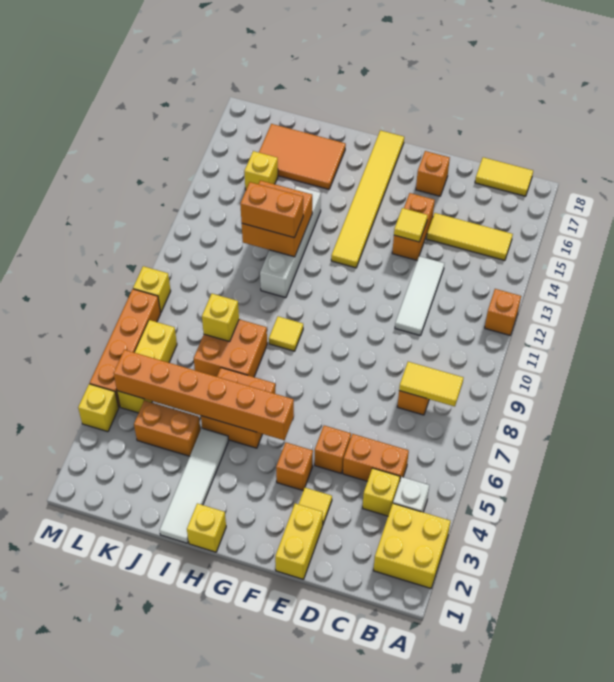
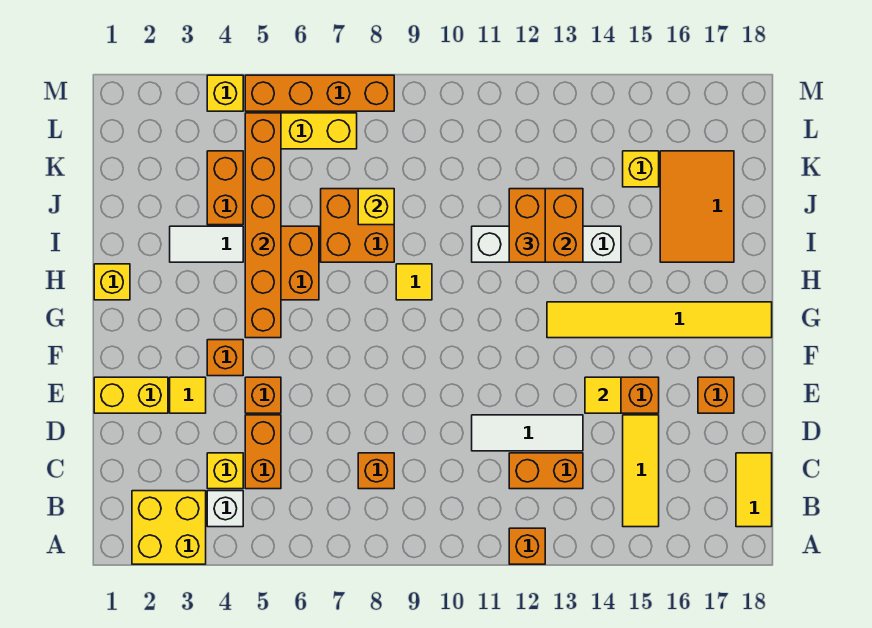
yellow tile B8:C8 level 2 -> none
none -> orange brick C12:C13 level 1
white tile I1:I4 level 1 -> white tile I3:I4 level 1
yellow brick M9 level 1 -> none

